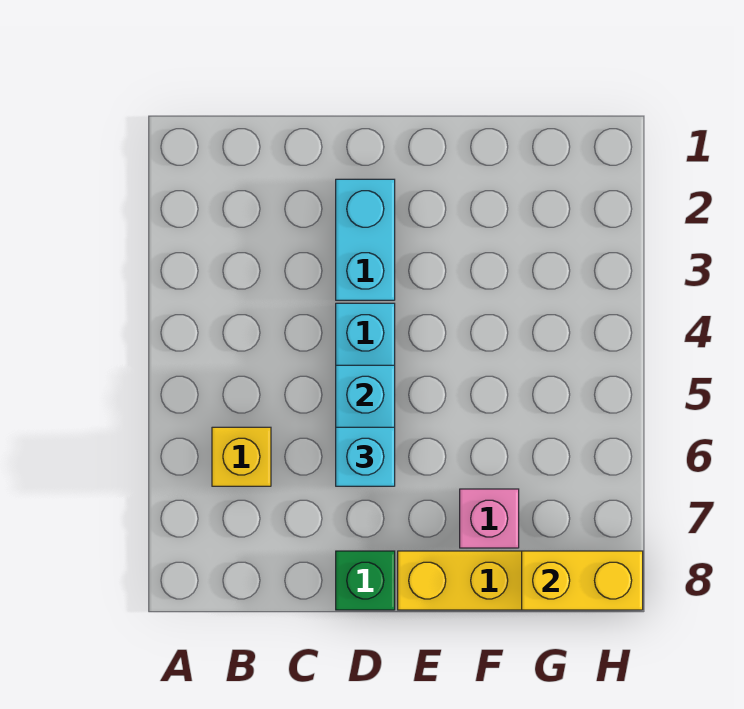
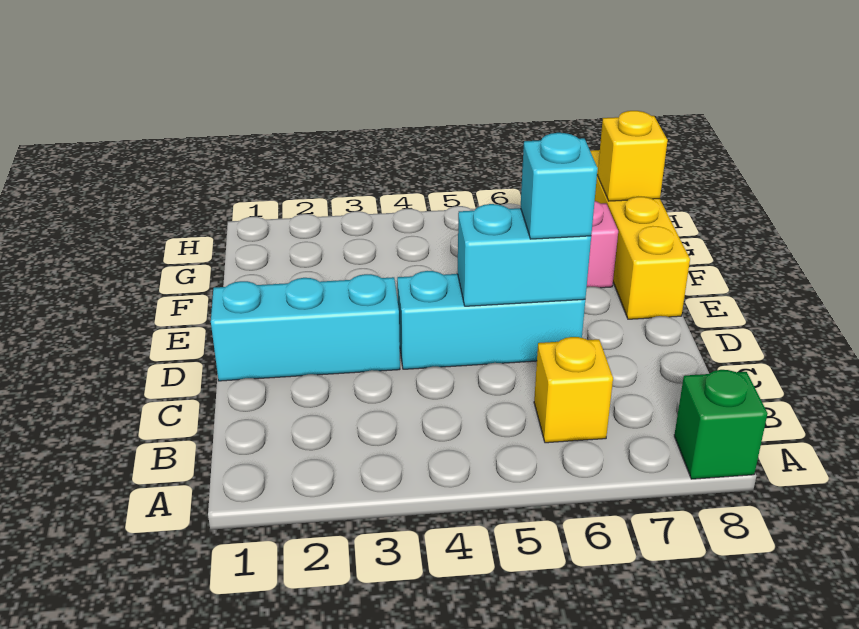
cyan brick D2:D3 level 1 -> cyan brick D1:D3 level 1
green brick D8 level 1 -> green brick A8 level 1
yellow brick G8:H8 level 2 -> yellow brick G8 level 2

